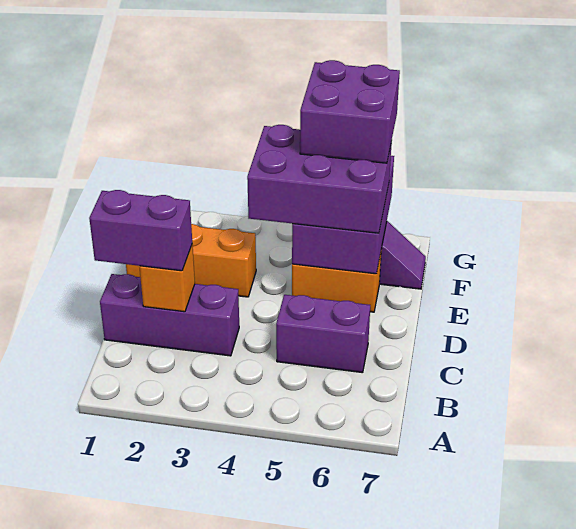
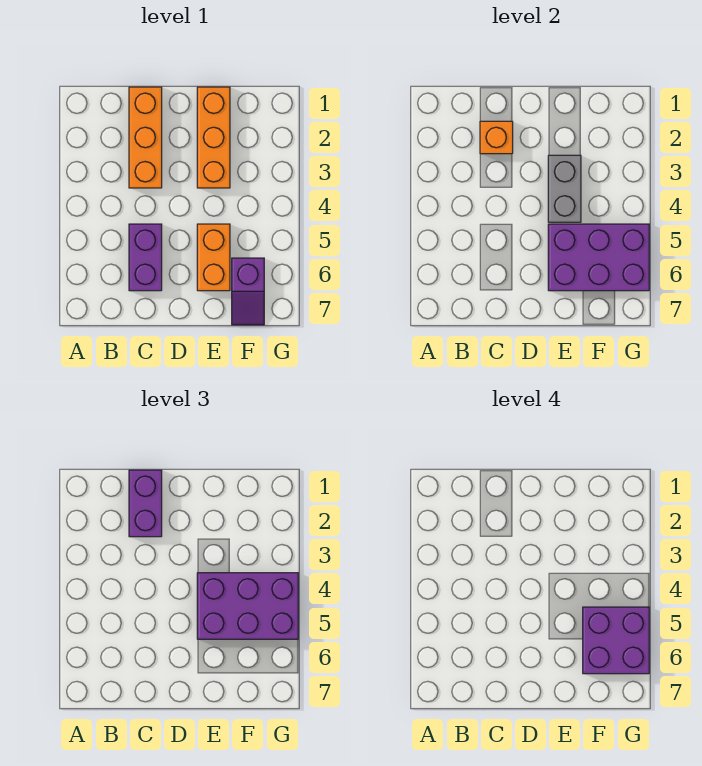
purple brick C1:C3 level 1 -> orange brick C1:C3 level 1
none -> grey brick E3:E4 level 2
purple brick E4:F6 level 3 -> purple brick E4:G5 level 3

